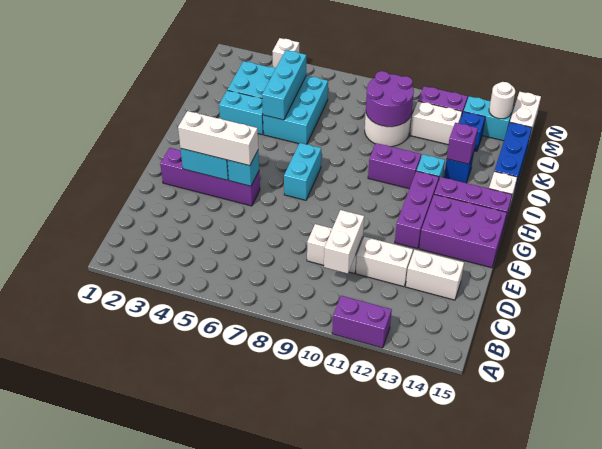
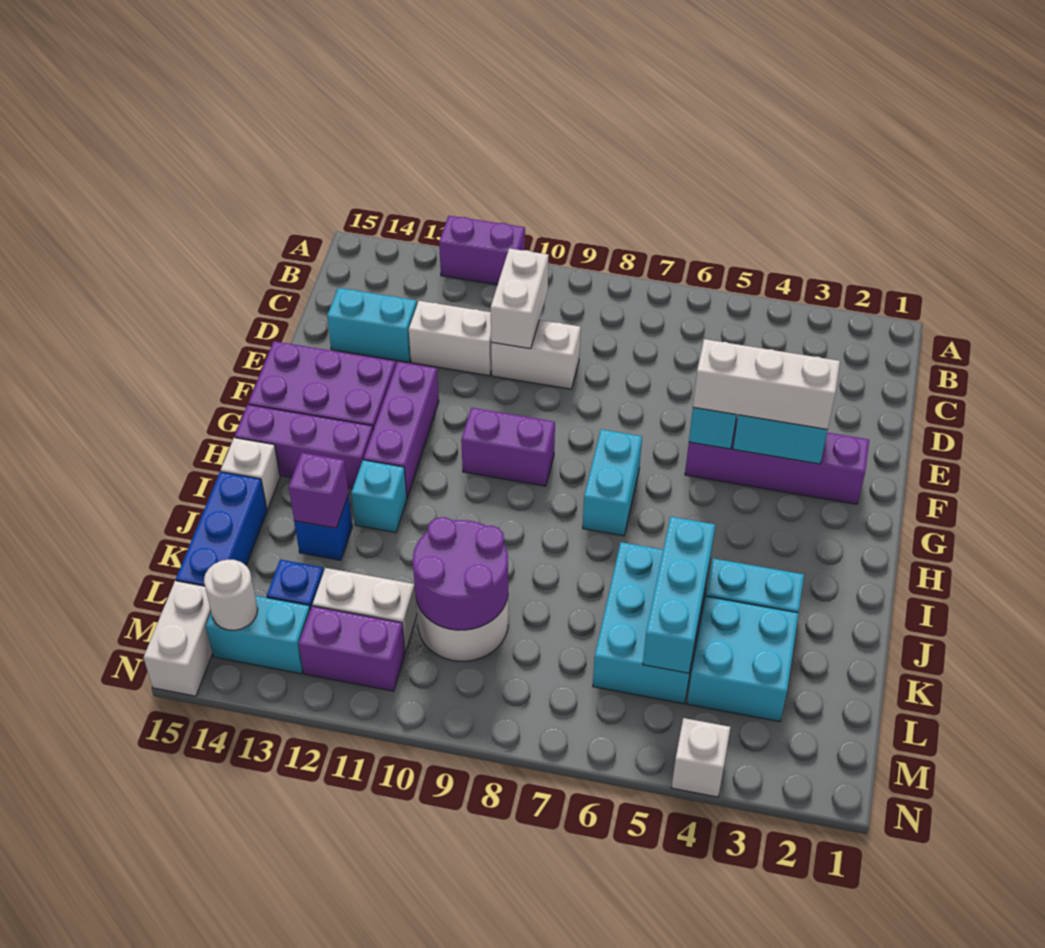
white brick D13:D14 level 1 -> cyan brick D13:D14 level 1
purple brick I10:I11 level 1 -> purple brick G9:G10 level 1

